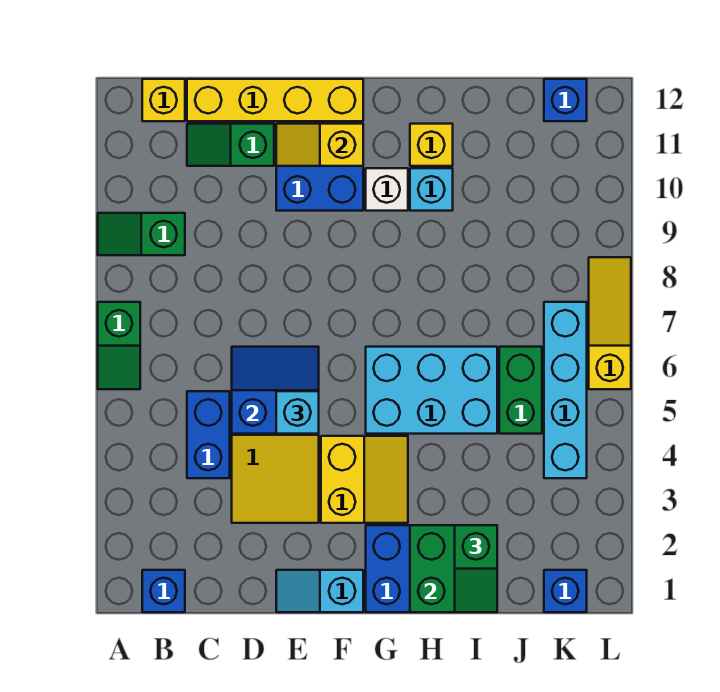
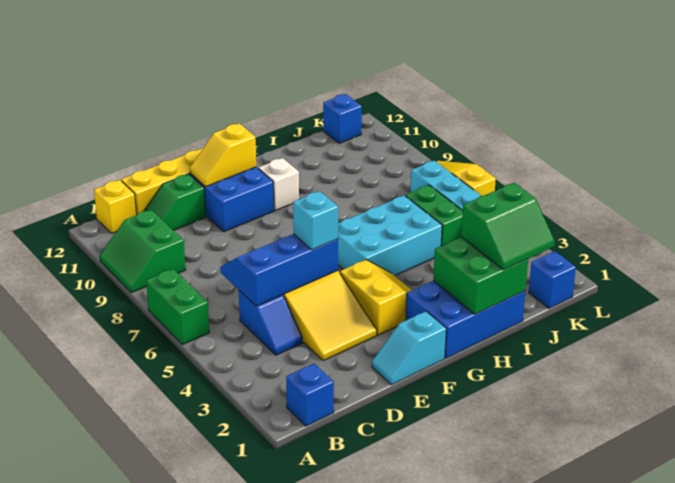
green slope A6:A7 level 1 top 7 -> green brick A6:A7 level 1
green slope A9:B9 level 1 top B -> green slope A9:B10 level 1 top B
blue brick C4:C5 level 1 -> blue slope C4:C5 level 1 top 5
blue slope D5:E6 level 2 top 5 -> blue slope C5:E6 level 2 top 5
cyan brick H10 level 1 -> none
yellow brick H11 level 1 -> none
green slope I1:I2 level 3 top 2 -> green slope I1:J2 level 3 top 2

